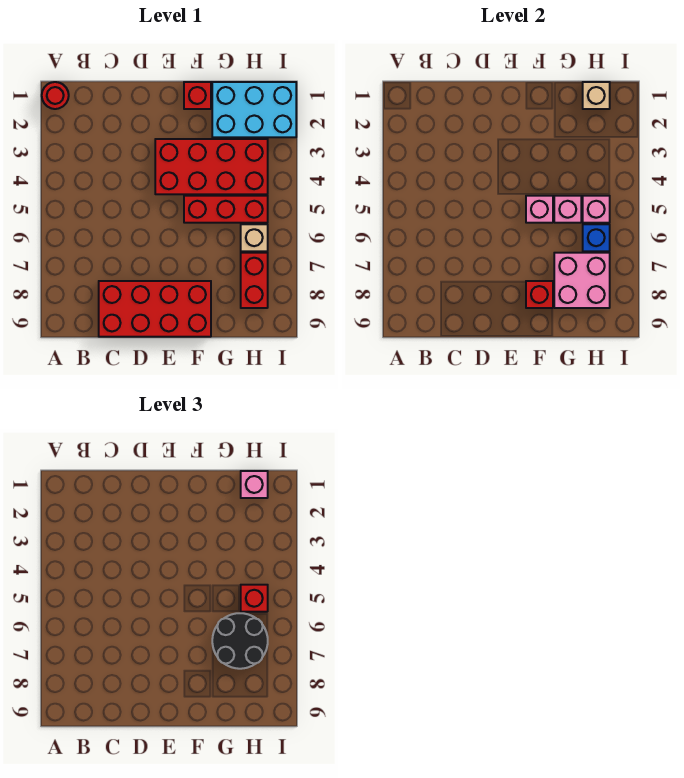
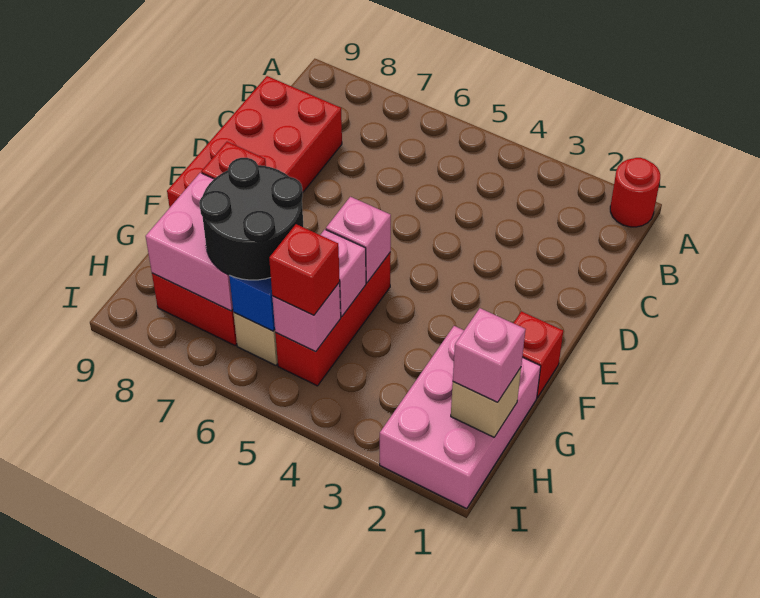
red brick E3:H4 level 1 -> none
cyan brick G1:I2 level 1 -> pink brick G1:I2 level 1

